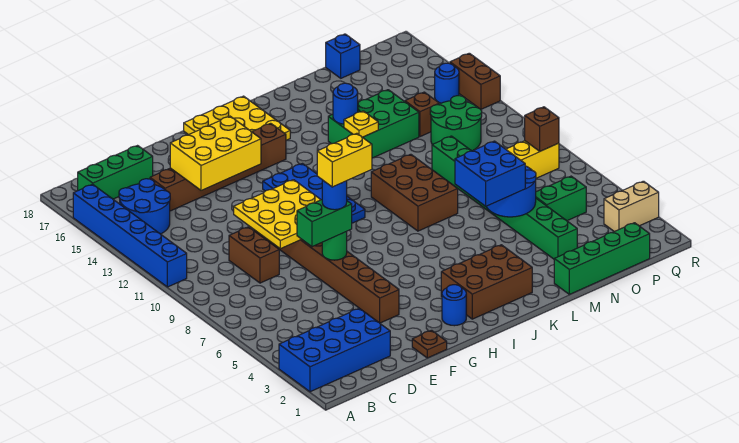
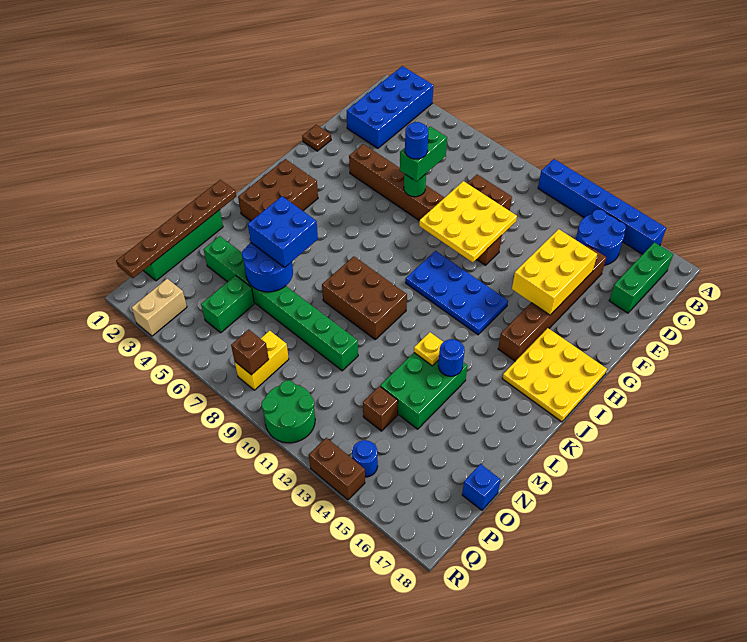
yellow brick F7:G7 level 5 -> none
blue round brick H2 level 1 -> none
none -> brown plate L1:Q1 level 2
green round brick O11:P12 level 1 -> green round brick Q10:R11 level 1

